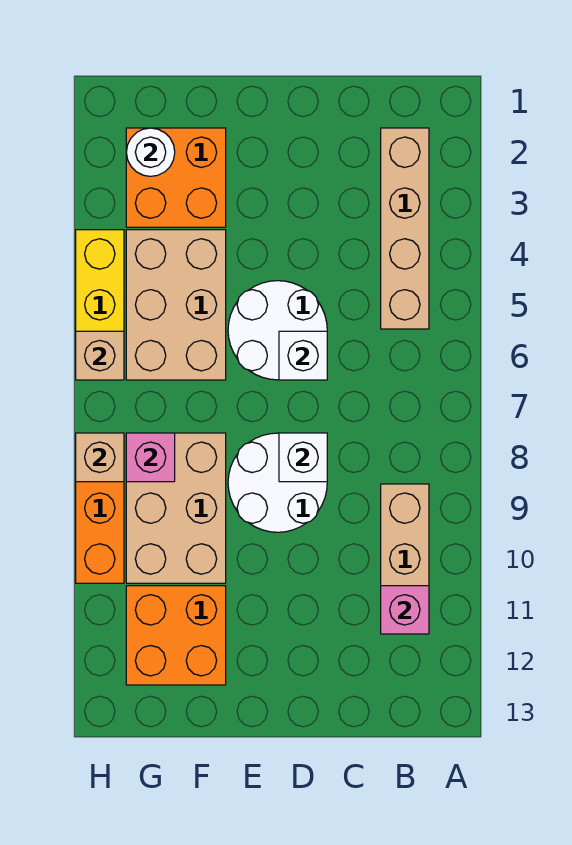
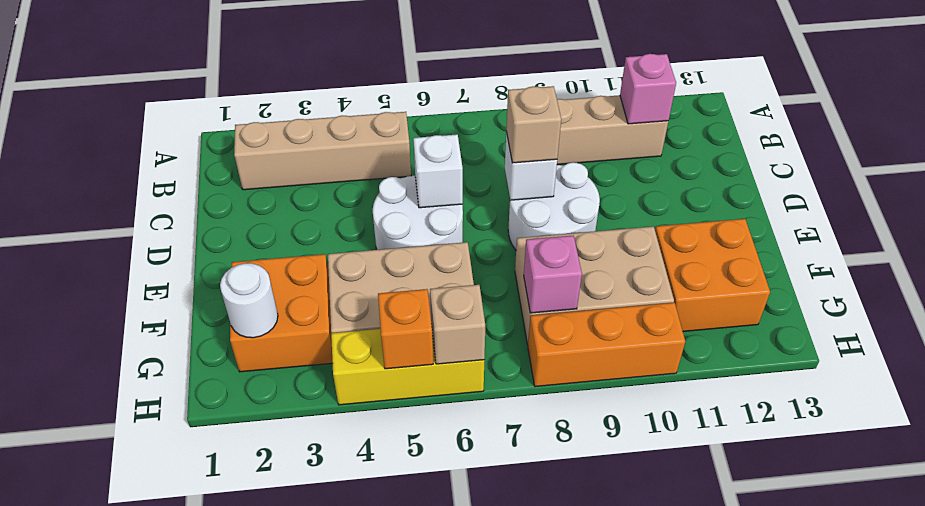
none -> orange brick H5 level 2
tan brick H8 level 2 -> tan brick D8 level 3

